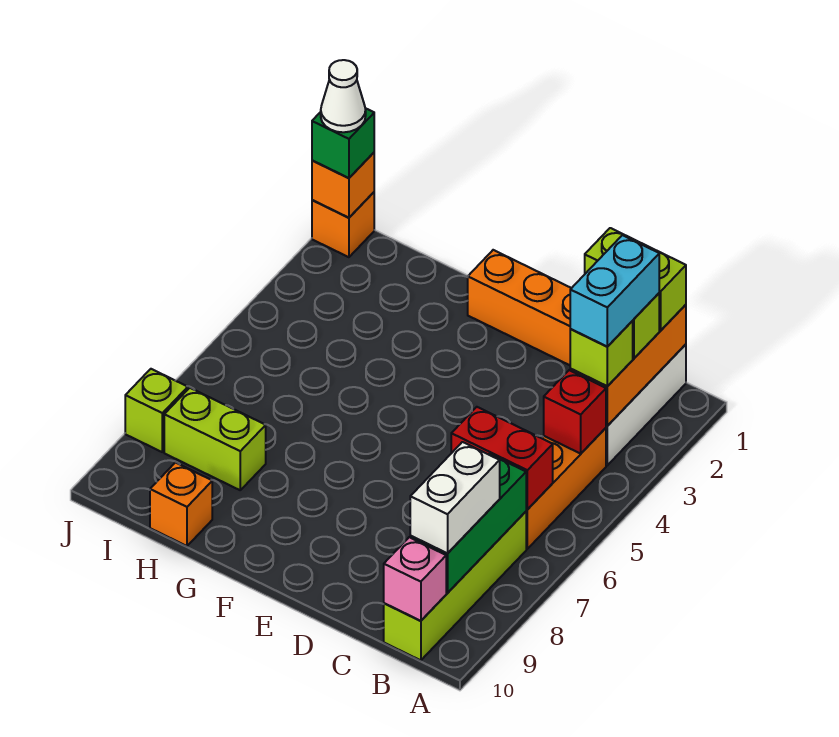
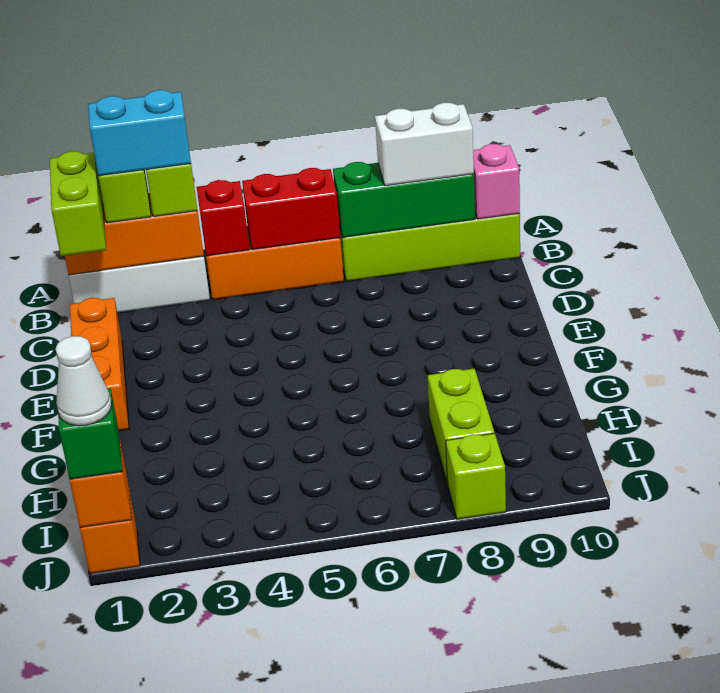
red brick B6:C6 level 2 -> red brick B5:B6 level 2
orange brick H10 level 1 -> none

